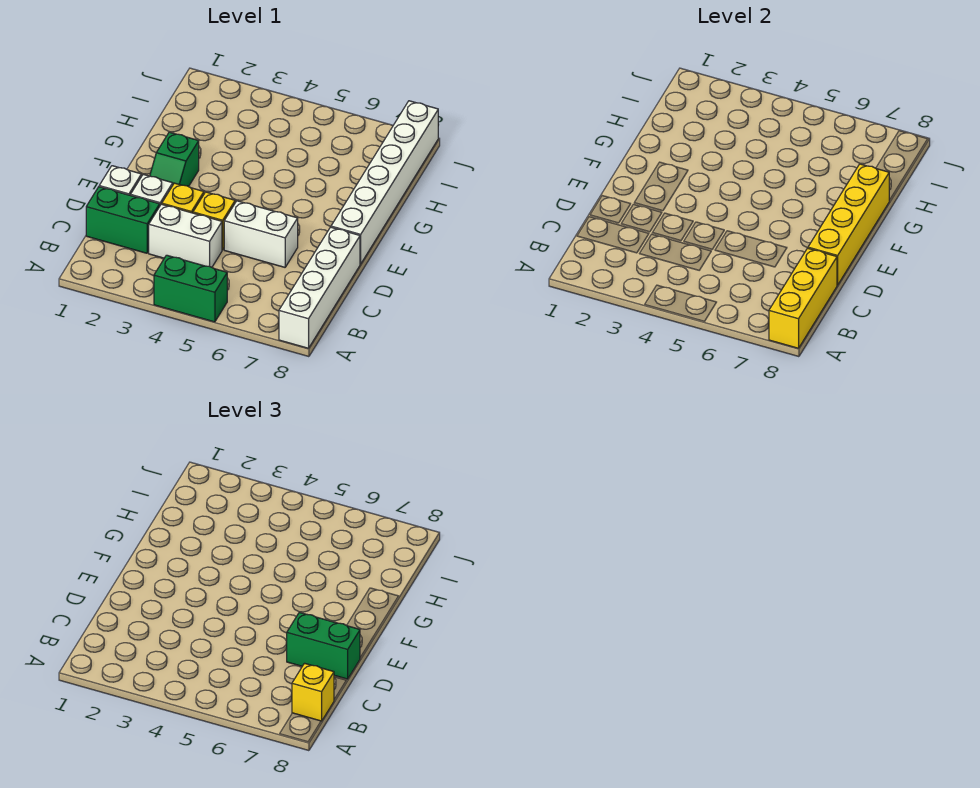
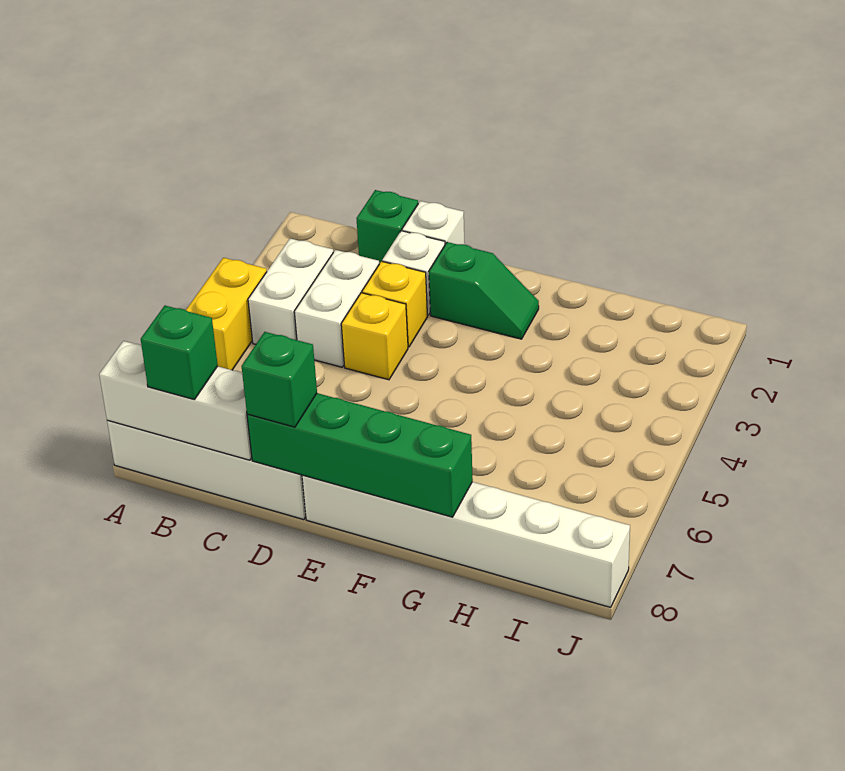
green brick A4:A5 level 1 -> yellow brick A4:A5 level 1
yellow brick A8:C8 level 2 -> white brick A8:C8 level 2
yellow brick B8 level 3 -> green brick B8 level 3
green brick C1:C2 level 1 -> green brick C1 level 1
white brick D5:D6 level 1 -> white brick B3:B4 level 1
green brick D7:D8 level 3 -> green brick D8 level 3
yellow brick D8:G8 level 2 -> green brick D8:G8 level 2
green slope E2:F2 level 1 top F -> green slope E2:F2 level 1 top E

